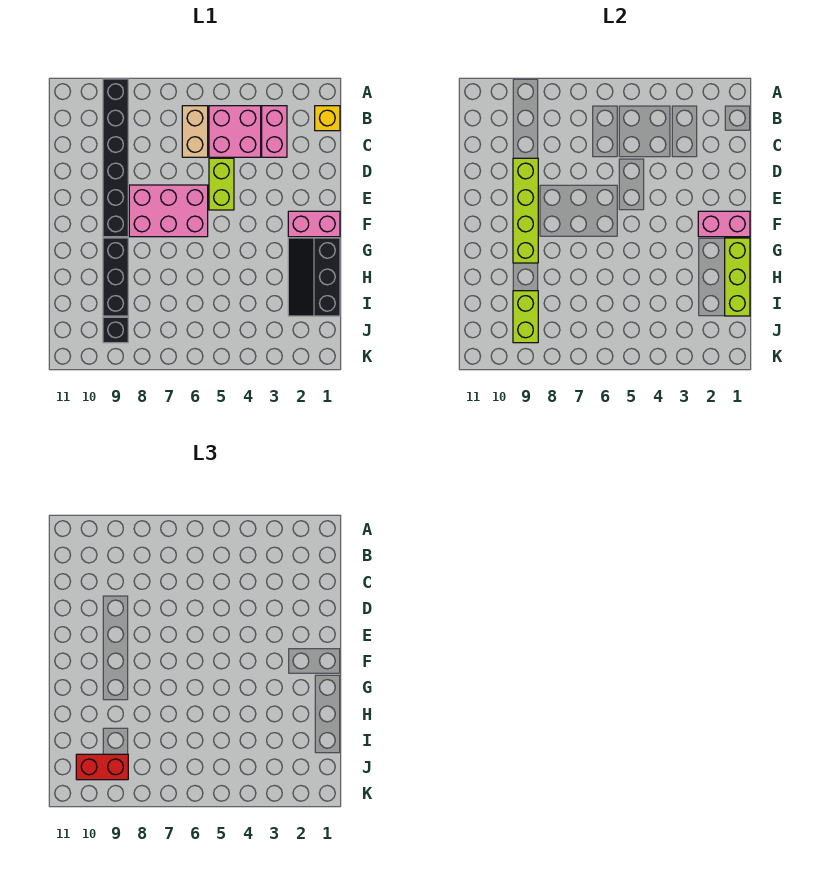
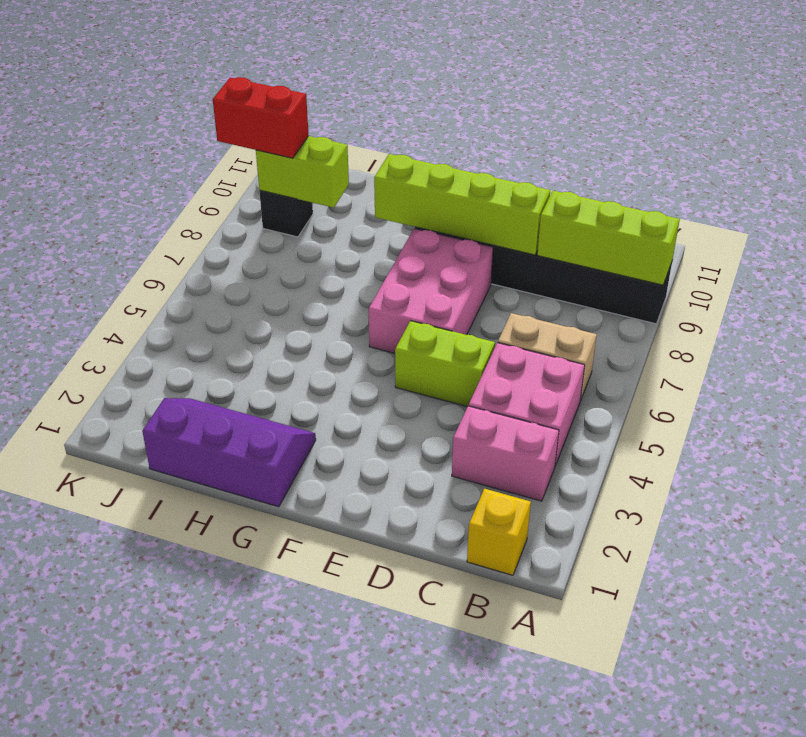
pink brick F1:F2 level 1 -> none
pink brick F1:F2 level 2 -> none
black slope G1:I2 level 1 top 1 -> purple slope G1:I2 level 1 top 1
lime brick G1:I1 level 2 -> lime brick A9:C9 level 2
black brick G9:I9 level 1 -> none
red brick J9:J10 level 3 -> red brick J9:K9 level 3

